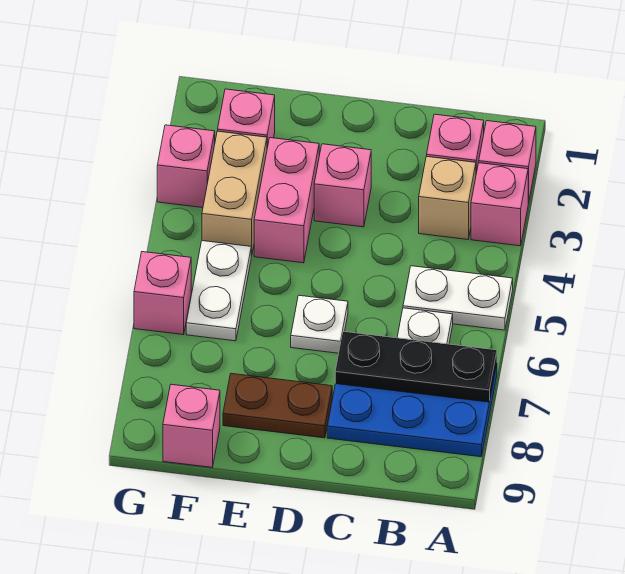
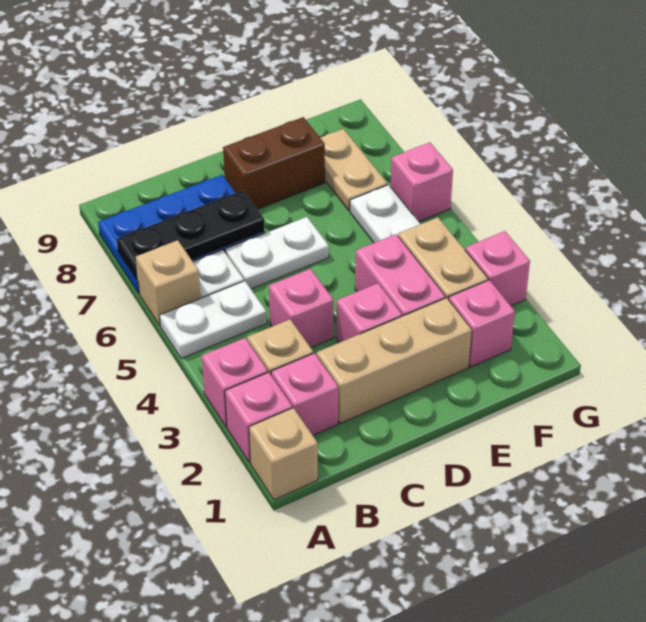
none -> tan brick A1 level 1
none -> tan brick A6 level 1
none -> tan brick C2:E2 level 1
white plate D6 level 1 -> white plate C6:D6 level 1
brown plate D8:E8 level 1 -> brown brick D8:E8 level 1
none -> tan plate F7:F8 level 1
pink brick F9 level 1 -> pink brick C4 level 1

